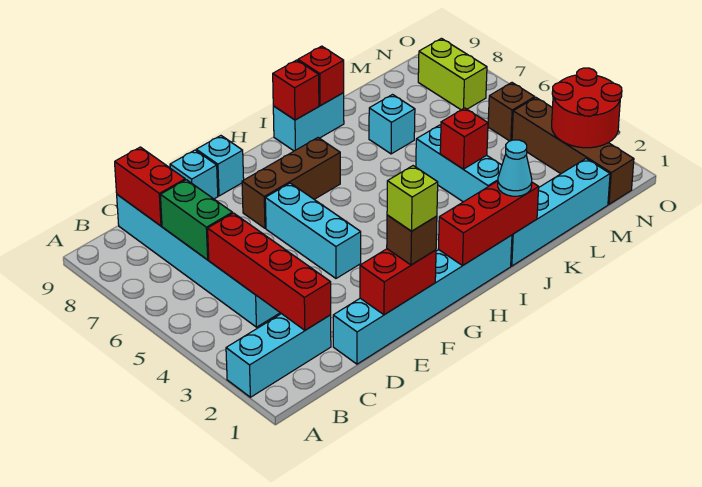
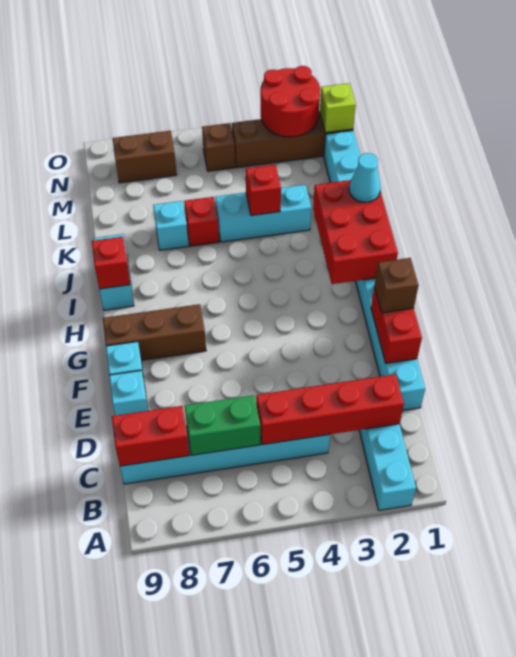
lime brick F1 level 4 -> lime brick N1 level 2
cyan brick F4:F6 level 1 -> none
brown brick F7:H7 level 1 -> brown brick G7:G9 level 1
red brick H1:J1 level 2 -> red brick H1:J2 level 2
red brick J9 level 2 -> red brick K6 level 1
lime brick N7:N8 level 1 -> brown brick N7:N8 level 1

